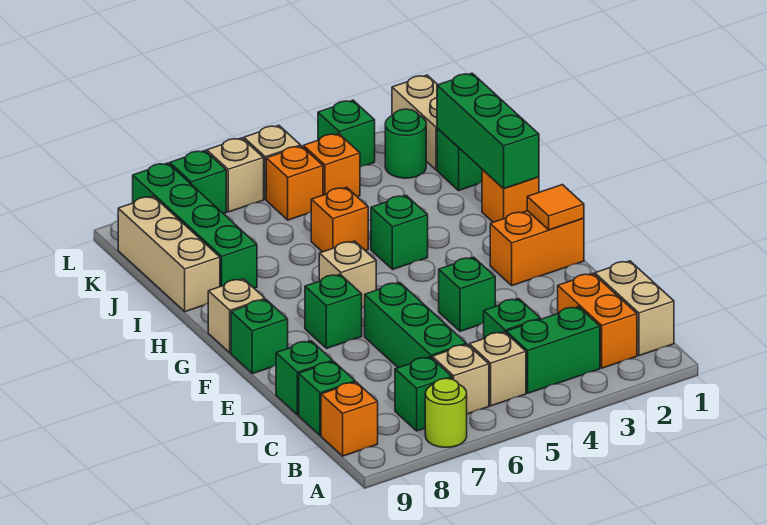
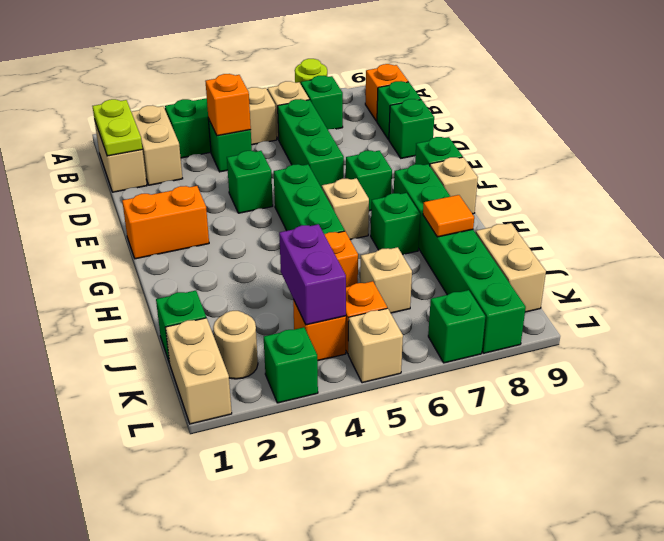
none -> lime plate B1:C1 level 2
orange brick B2:C2 level 1 -> tan brick B2:C2 level 1
orange tile F1 level 2 -> orange tile I8 level 2
orange brick H1 level 1 -> orange brick C4 level 2
green brick H1:J1 level 2 -> green brick F5:H5 level 1
green brick H4 level 1 -> green brick H7 level 1
green brick I8:L8 level 1 -> green brick G8:L8 level 1
tan brick I9:K9 level 1 -> tan brick J9:K9 level 1
none -> purple brick J4:K4 level 2
green round brick K2 level 1 -> tan round brick K2 level 1
tan brick L6 level 1 -> tan brick J6 level 1

